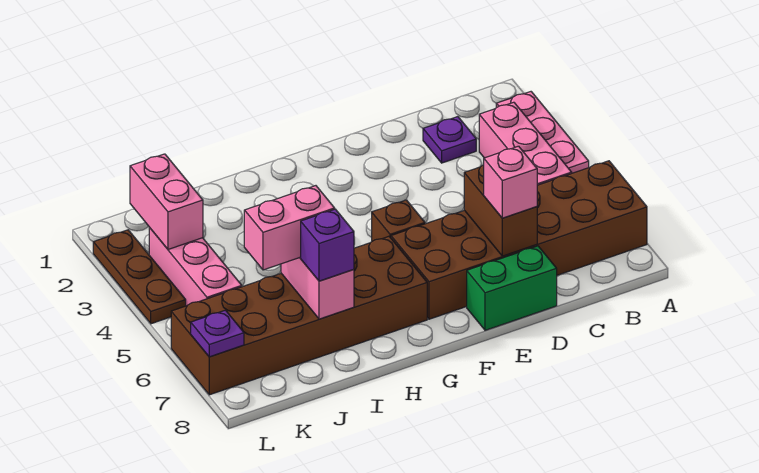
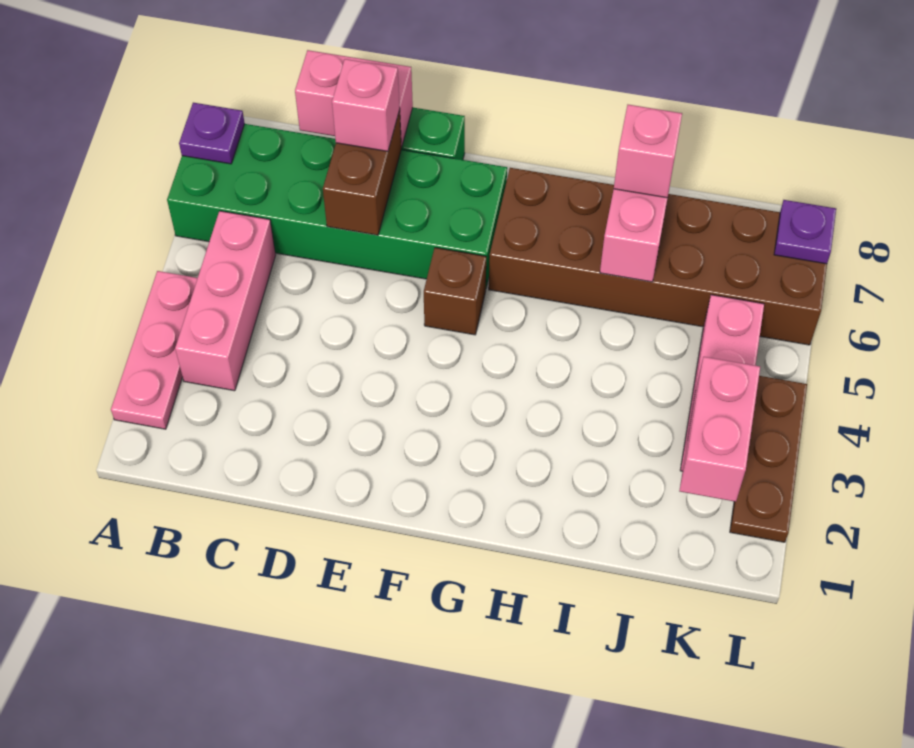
brown brick A6:F7 level 1 -> green brick A6:F7 level 1
purple plate C2 level 1 -> purple plate A7 level 2
pink brick I6:J6 level 3 -> pink brick C8:D8 level 2
purple brick I7 level 3 -> pink brick I7 level 3

